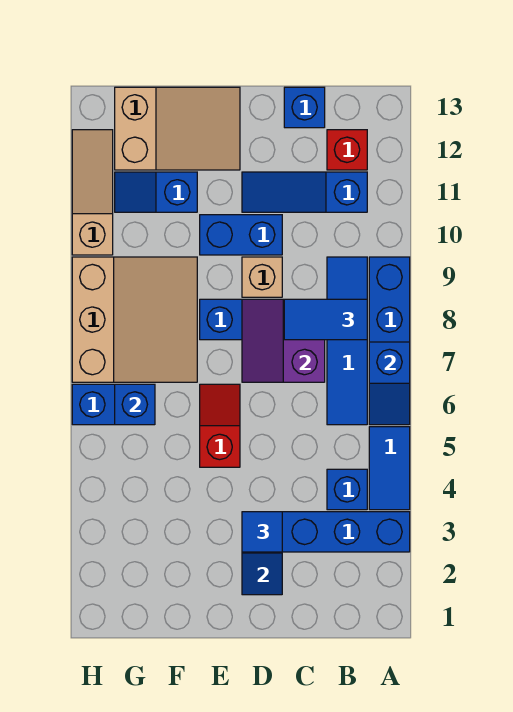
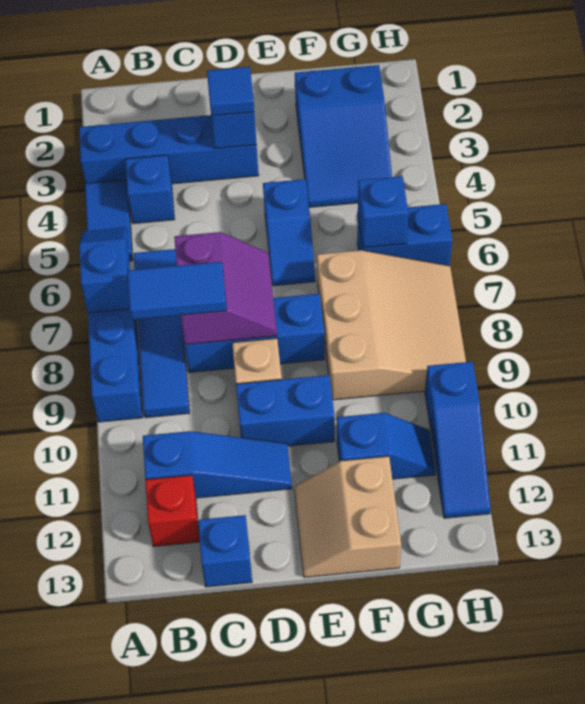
red slope E5:E6 level 1 top 5 -> blue slope E5:E6 level 1 top 5
tan slope E12:G13 level 1 top G -> tan slope E12:F13 level 1 top F
none -> blue slope F2:G4 level 1 top 2
tan slope F7:H9 level 1 top H -> tan slope F7:H9 level 1 top F
tan slope H10:H12 level 1 top 10 -> blue slope H10:H12 level 1 top 10

